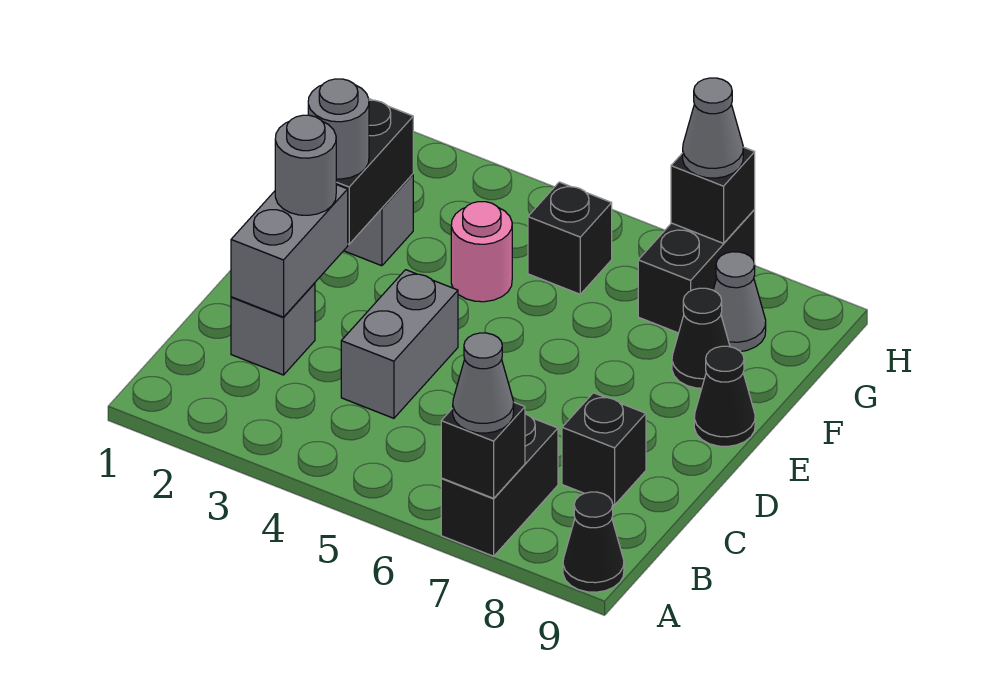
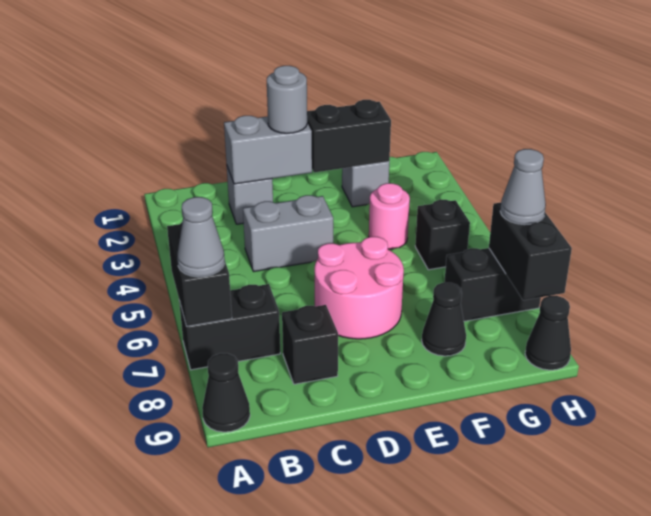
black brick A7 level 2 -> black brick A6:A7 level 2
none -> pink round brick D6:E7 level 1
grey round brick E2 level 3 -> none
black cone E9 level 1 -> black cone H9 level 1
grey cone G8 level 1 -> none
black brick H7 level 2 -> black brick H7:H8 level 2

